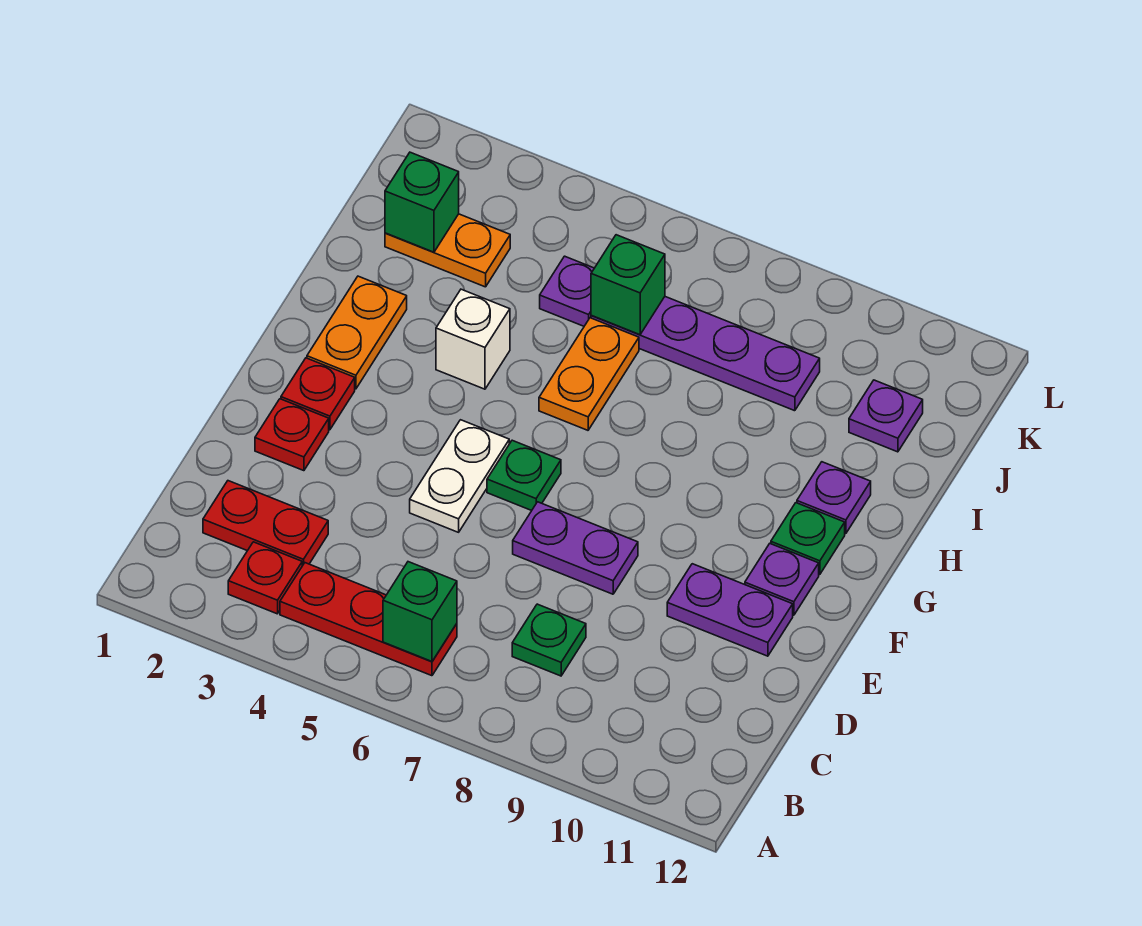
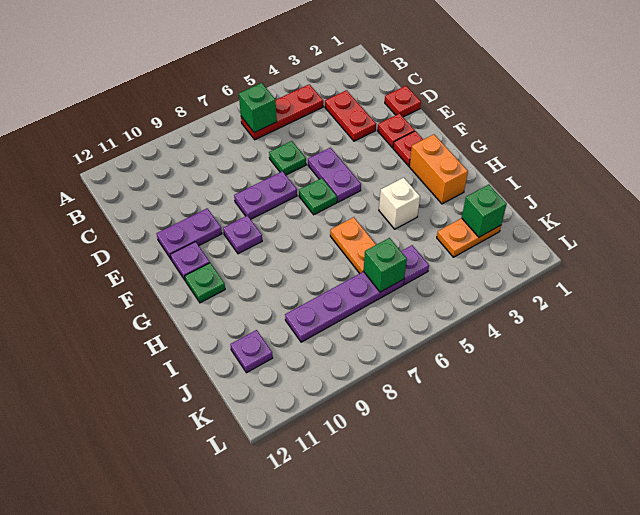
red plate B3 level 1 -> red plate D1 level 1
red plate C2:C3 level 1 -> red plate C3:D3 level 1
green plate C8 level 1 -> green plate D6 level 1
white plate E5:F5 level 1 -> purple plate E5:F5 level 1
orange plate G2:H2 level 1 -> orange brick G2:H2 level 1
purple plate H11 level 1 -> purple plate F9 level 1

